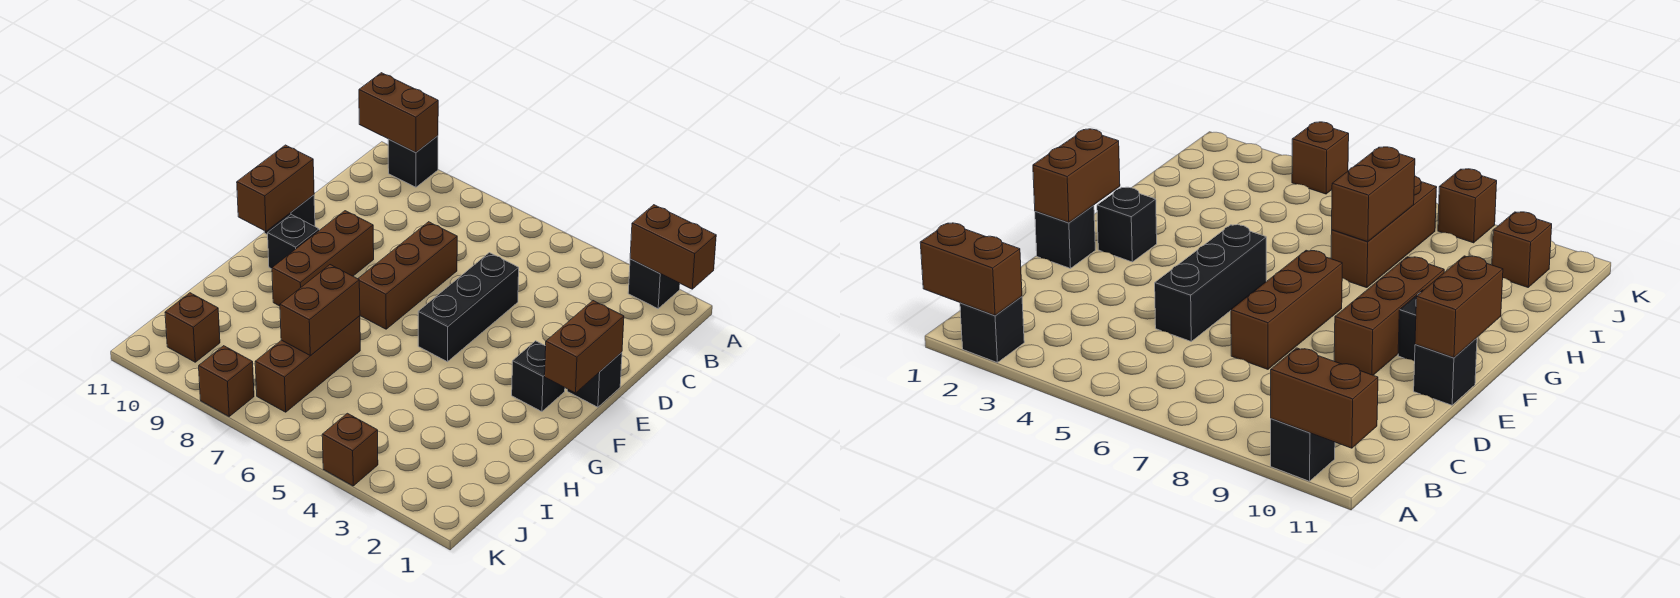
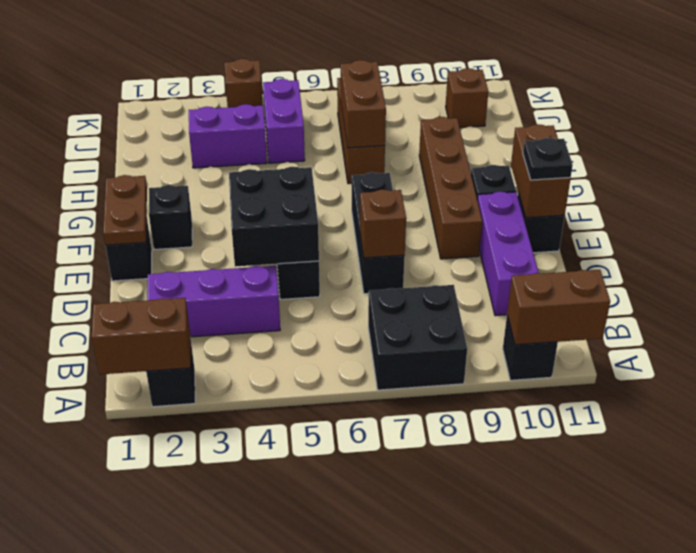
none -> black brick A7:B8 level 1
none -> purple brick C2:C4 level 1
none -> purple brick C10:E10 level 1
none -> black brick D4:E5 level 2
brown brick D7:F7 level 1 -> black brick D7:F7 level 1
brown brick E1:F1 level 2 -> brown plate E1:F1 level 2
brown brick E9:G9 level 1 -> brown brick E9:H9 level 1
none -> black plate E11 level 3
none -> purple brick I3:I4 level 1
none -> purple brick I5:J5 level 1
brown brick K8 level 1 -> brown brick D7 level 2

